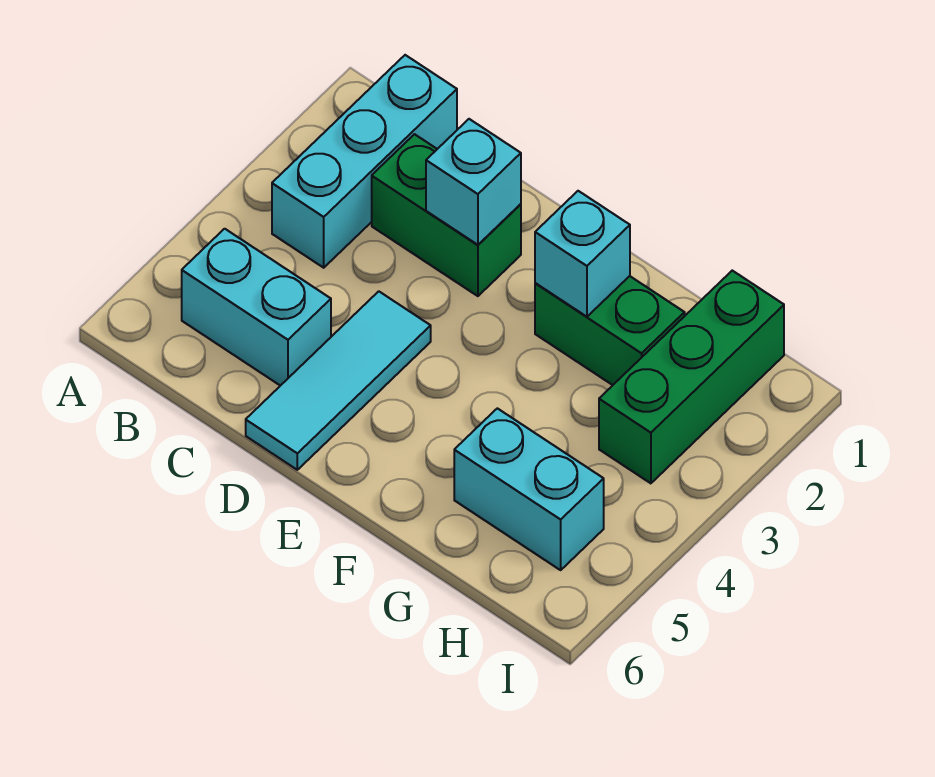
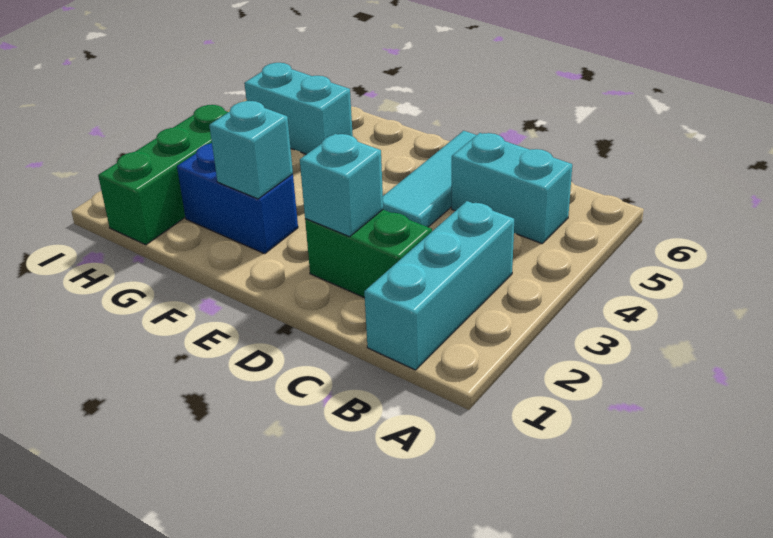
green brick F2:G2 level 1 -> blue brick F2:G2 level 1

